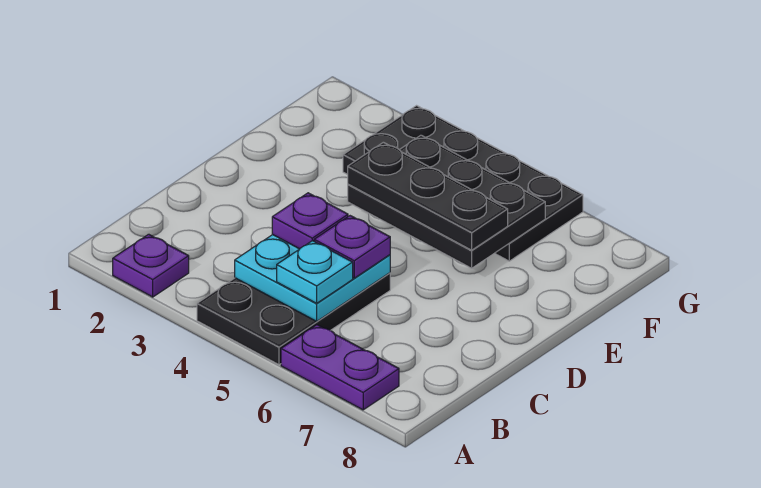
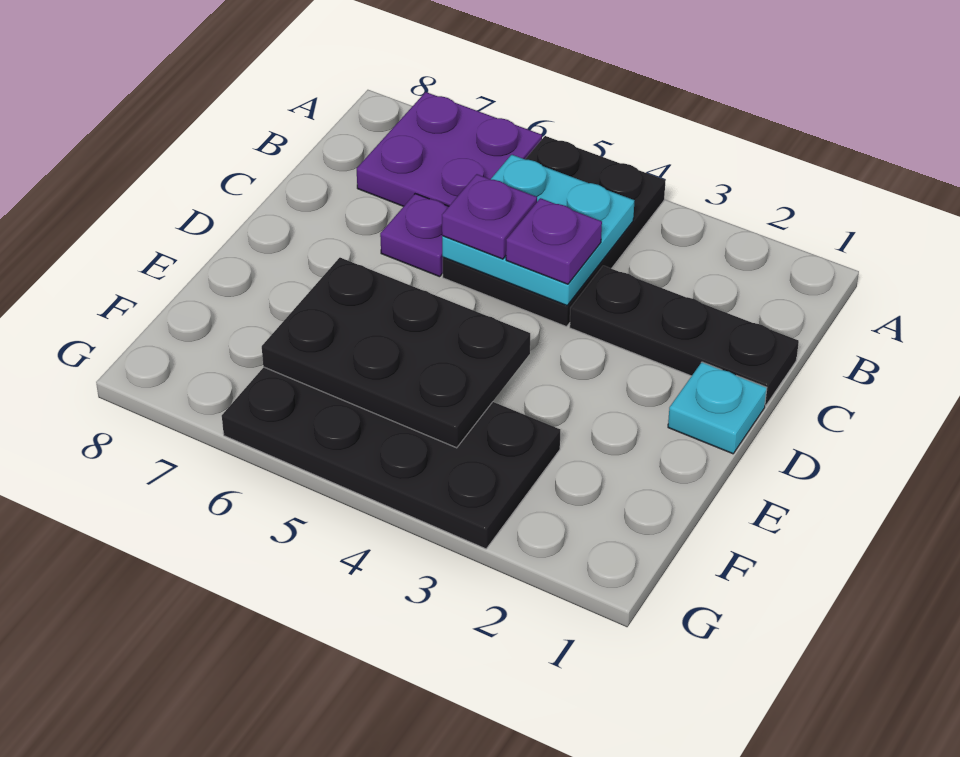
purple plate A2 level 1 -> purple plate C6 level 1
purple plate A6:A7 level 1 -> purple plate A6:B7 level 1
cyan plate B5 level 3 -> cyan plate D1 level 1
black plate E4:E6 level 3 -> black plate C1:C3 level 1

